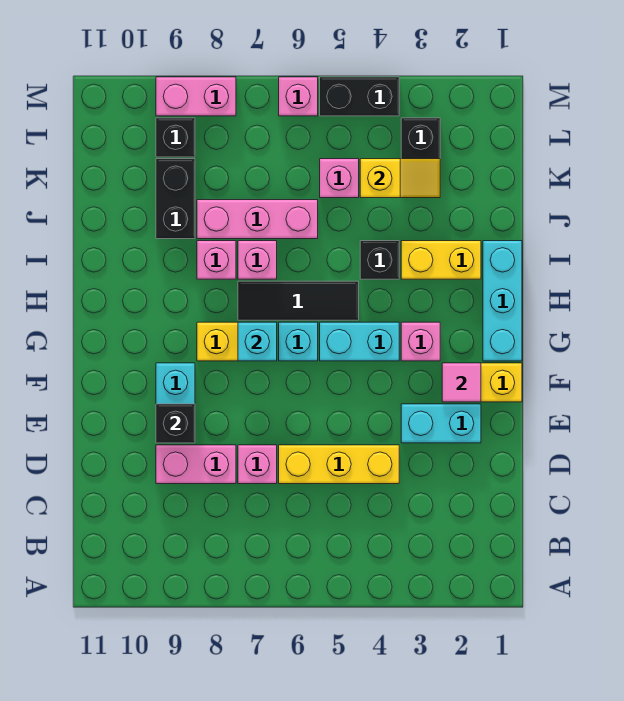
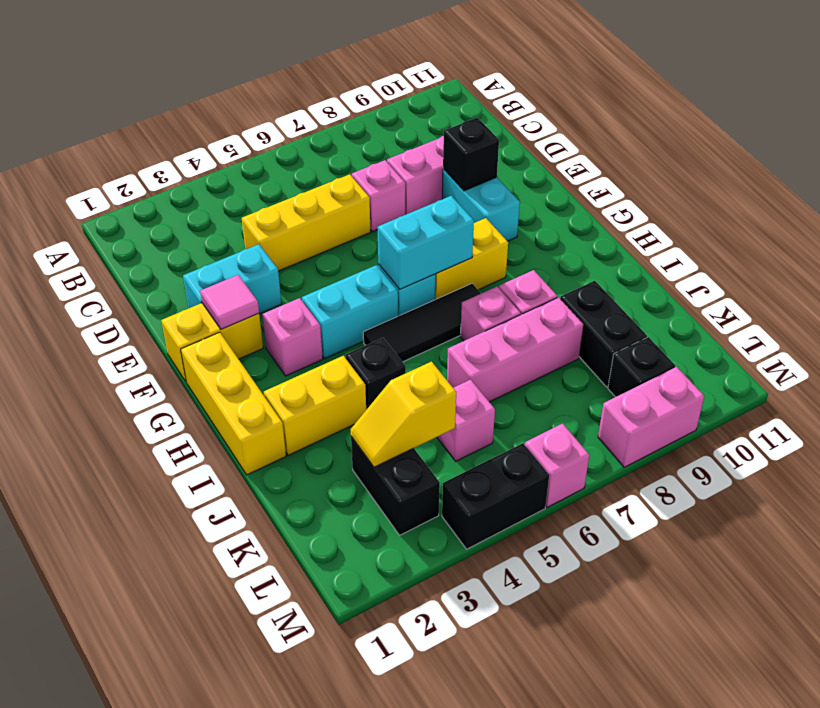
cyan brick G1:I1 level 1 -> yellow brick G1:I1 level 1
cyan brick G7 level 2 -> cyan brick G6:G7 level 2

